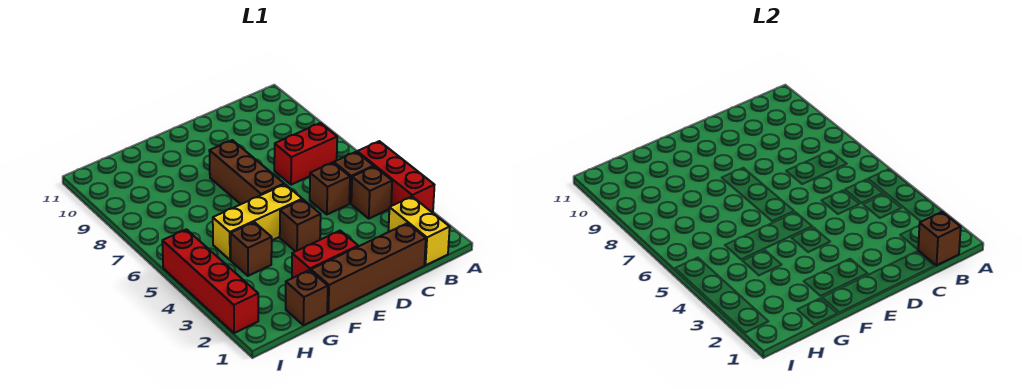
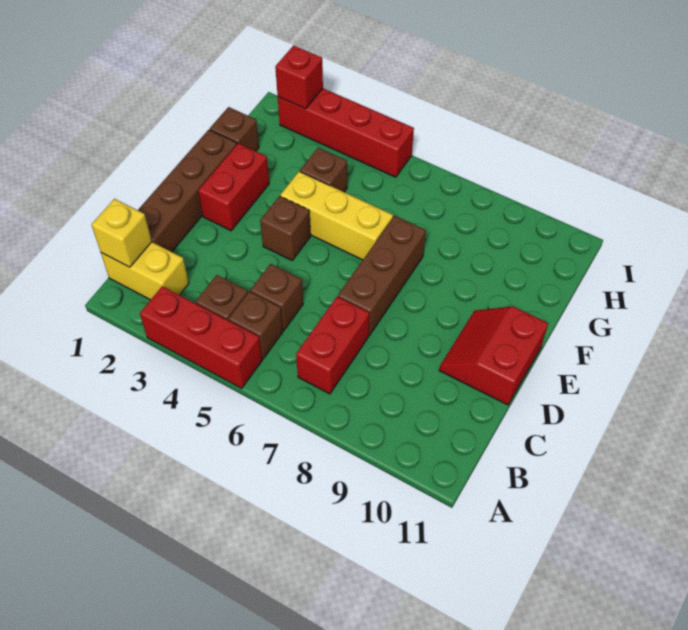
brown brick B1 level 2 -> yellow brick B1 level 2
none -> red slope D10:E11 level 1 top 11
yellow brick E5:G5 level 1 -> yellow brick F4:F6 level 1
brown brick E6:E8 level 1 -> brown brick D7:F7 level 1
none -> red brick I2 level 2

